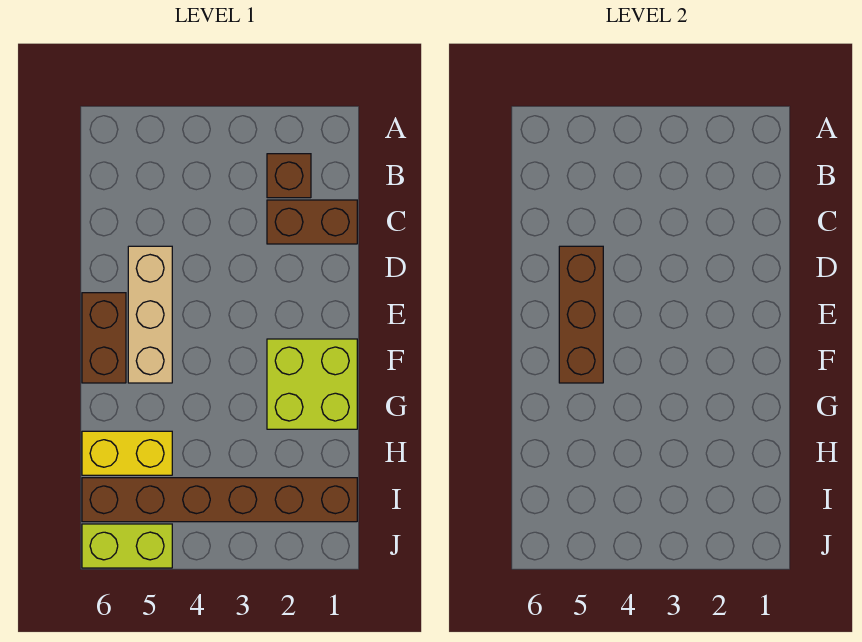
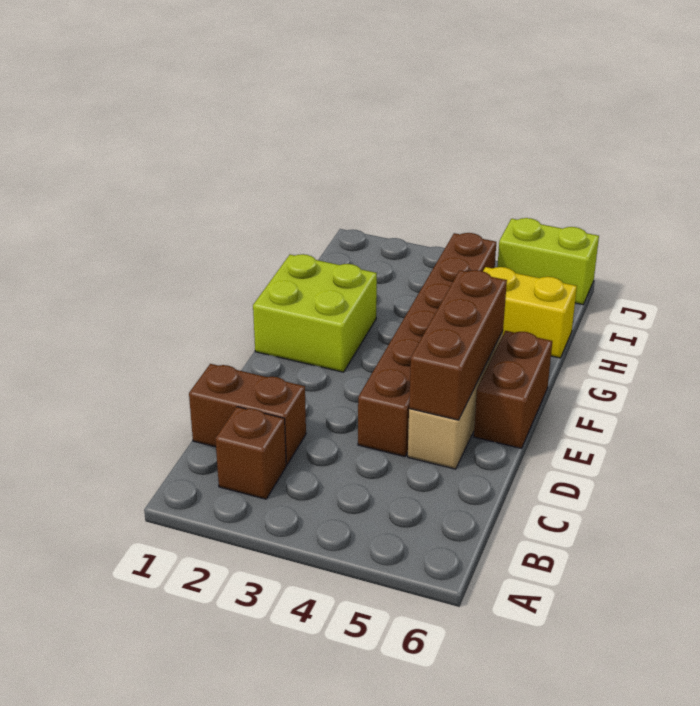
brown brick I1:I6 level 1 -> brown brick D4:I4 level 1

